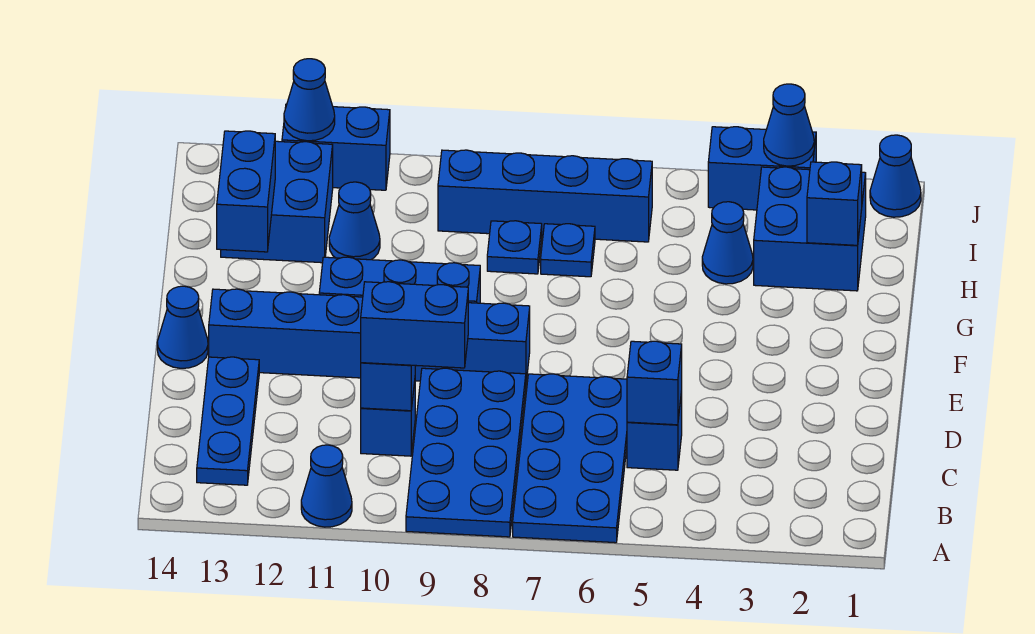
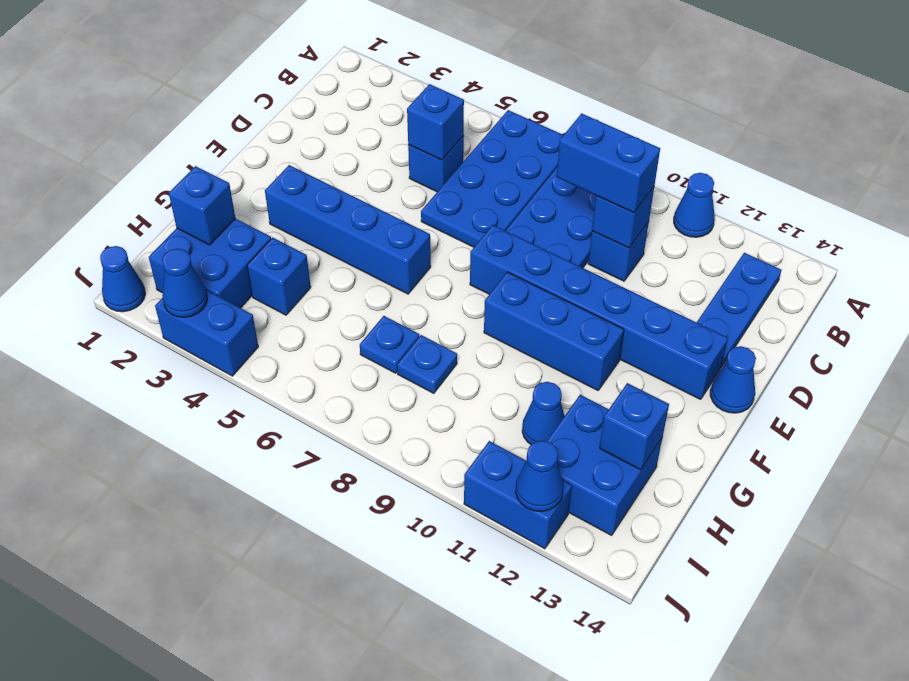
blue brick G13:H13 level 2 -> blue brick H13 level 2
blue cone H4 level 1 -> blue brick H4 level 1
blue brick I6:I9 level 1 -> blue brick F3:F6 level 1

